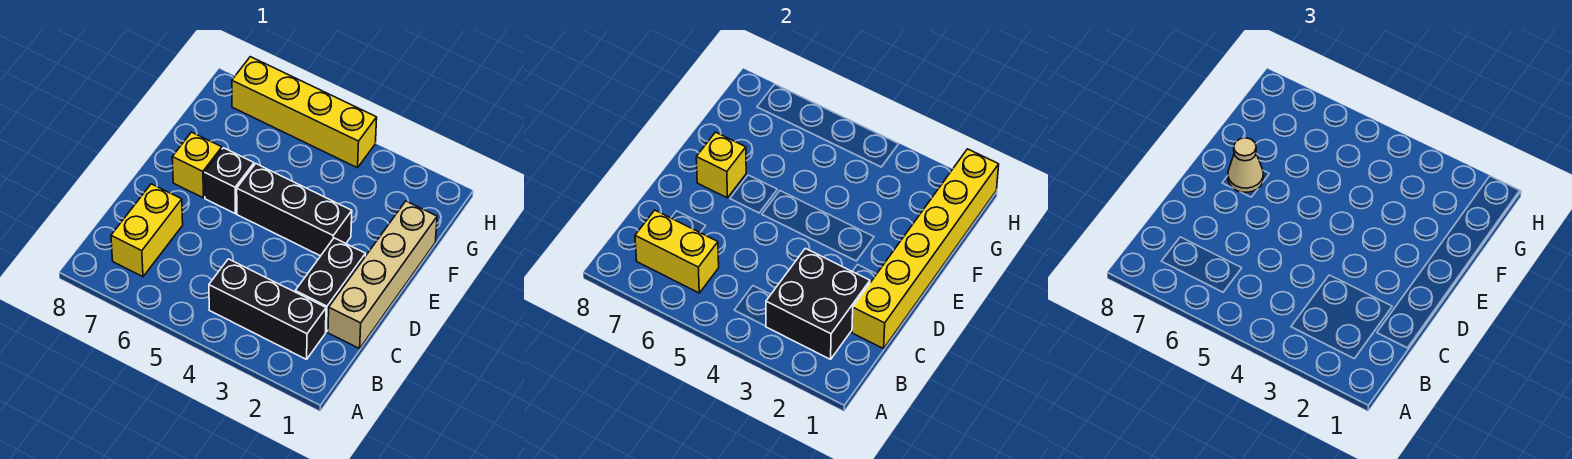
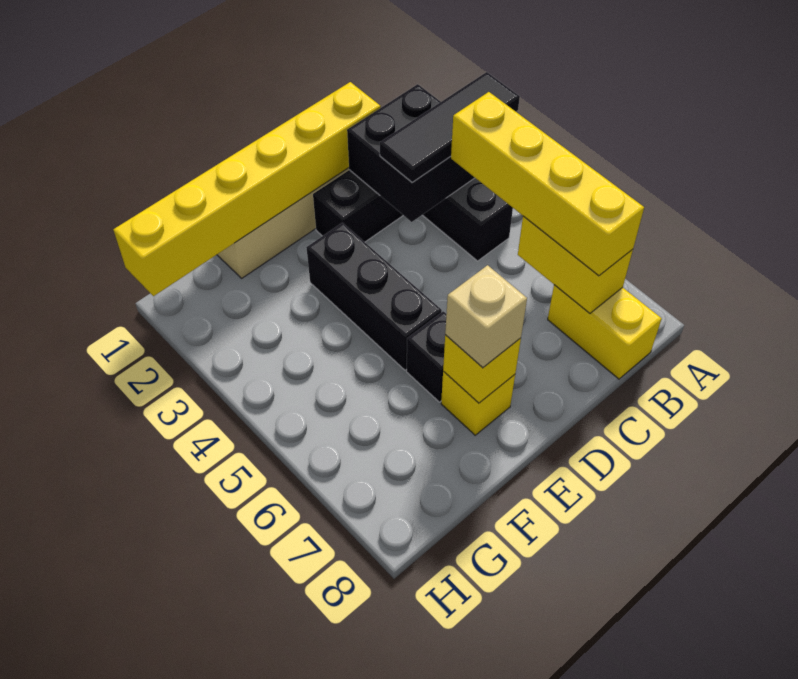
none -> black tile A3:C3 level 3
yellow brick B7:C7 level 1 -> yellow brick B7:B8 level 1
tan cone E7 level 3 -> tan brick E7 level 3
yellow brick H4:H7 level 1 -> yellow brick B4:B7 level 3

